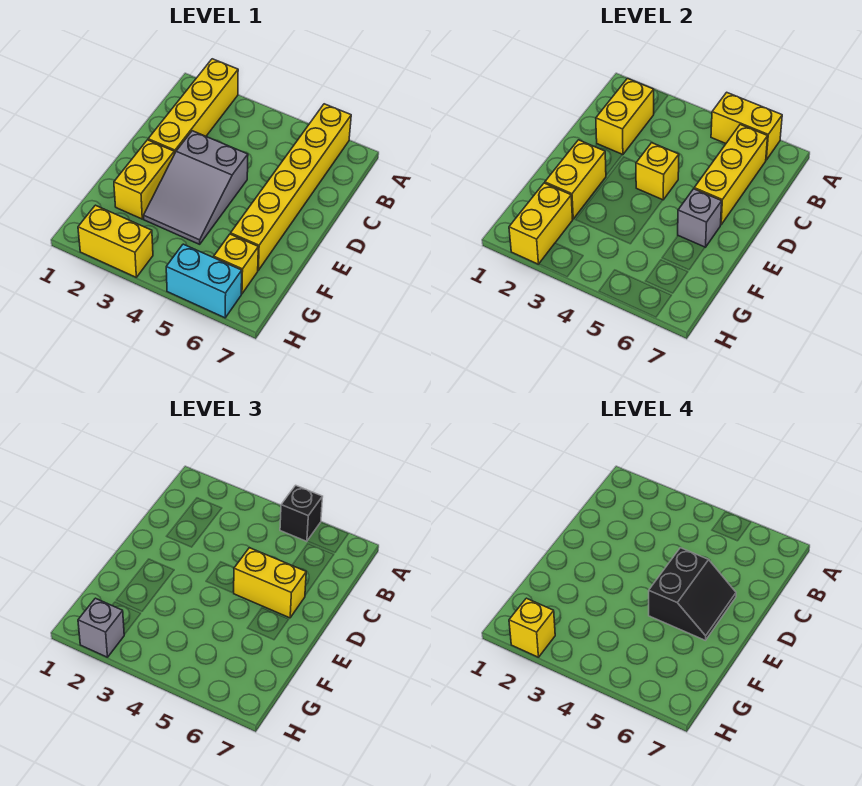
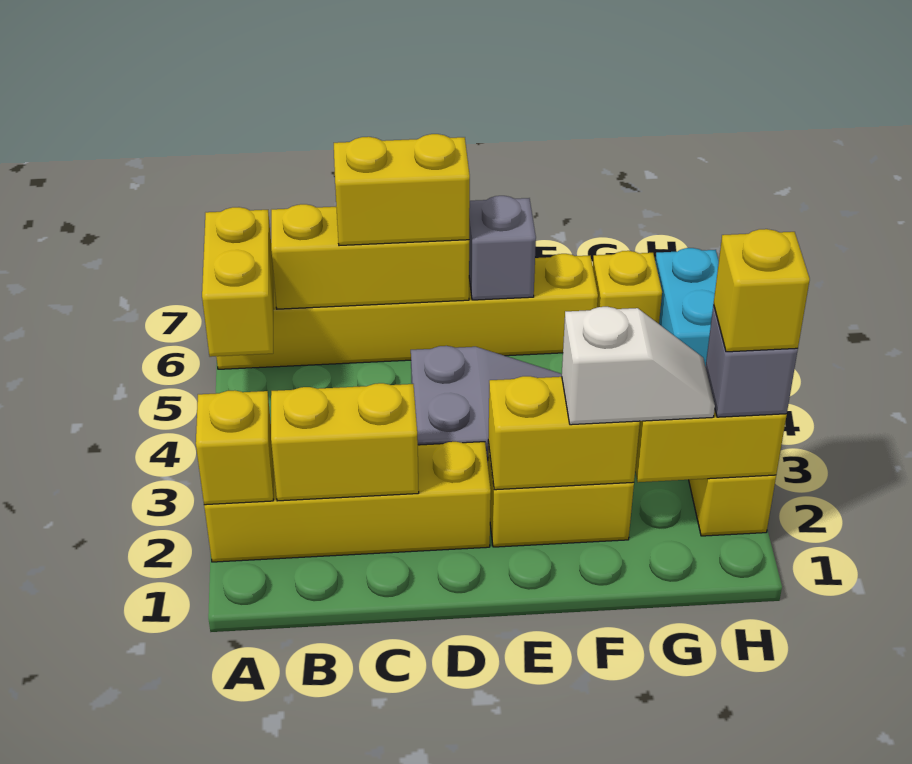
black brick A5 level 3 -> none
yellow brick D4 level 2 -> yellow brick A2 level 2
yellow brick D5:D6 level 3 -> yellow brick C6:D6 level 3
black slope D5:E6 level 4 top 5 -> none
none -> white slope F2:G2 level 3 top F

